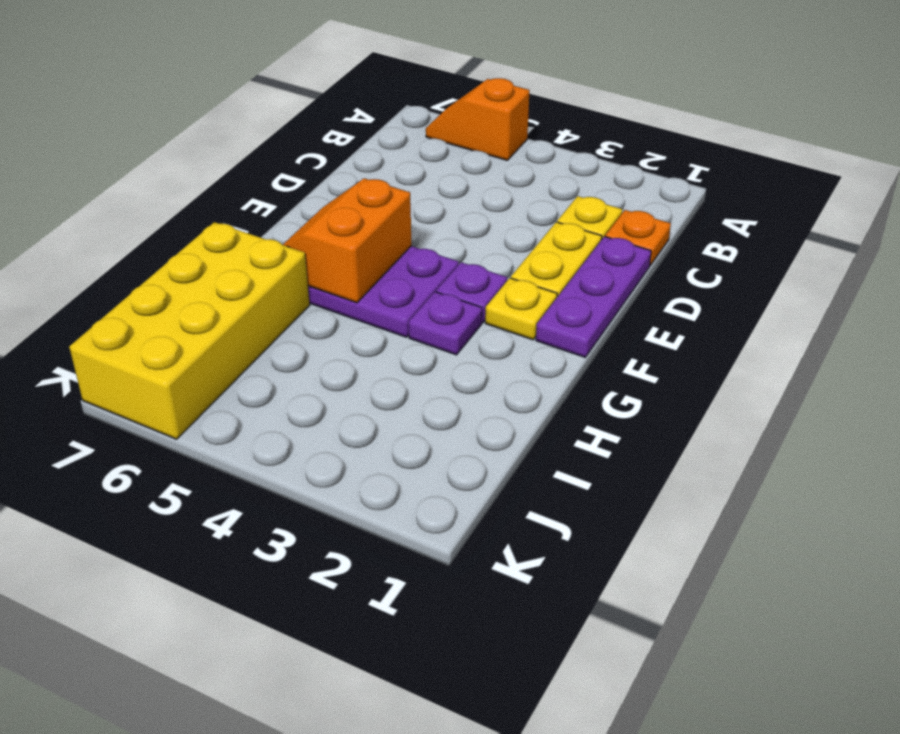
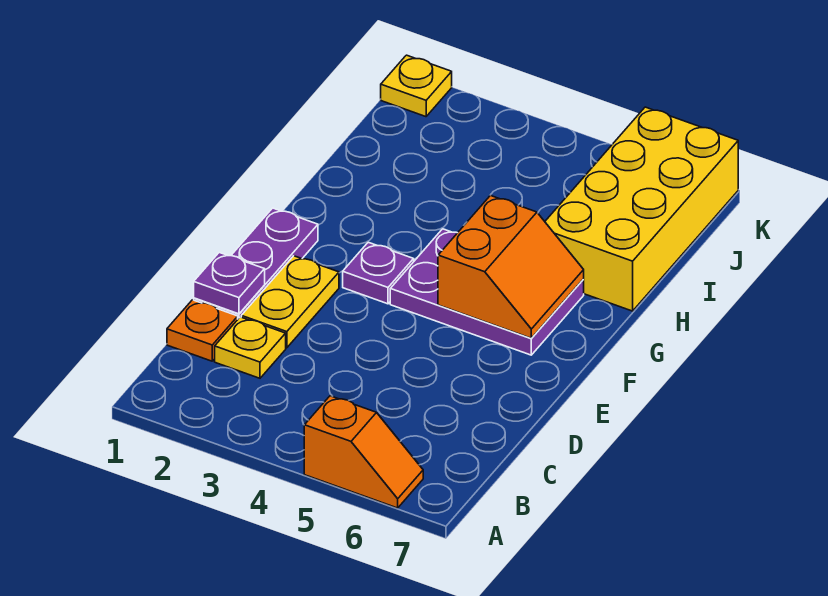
yellow plate F2 level 1 -> yellow plate K1 level 1
purple plate G3 level 1 -> purple plate D1 level 2

